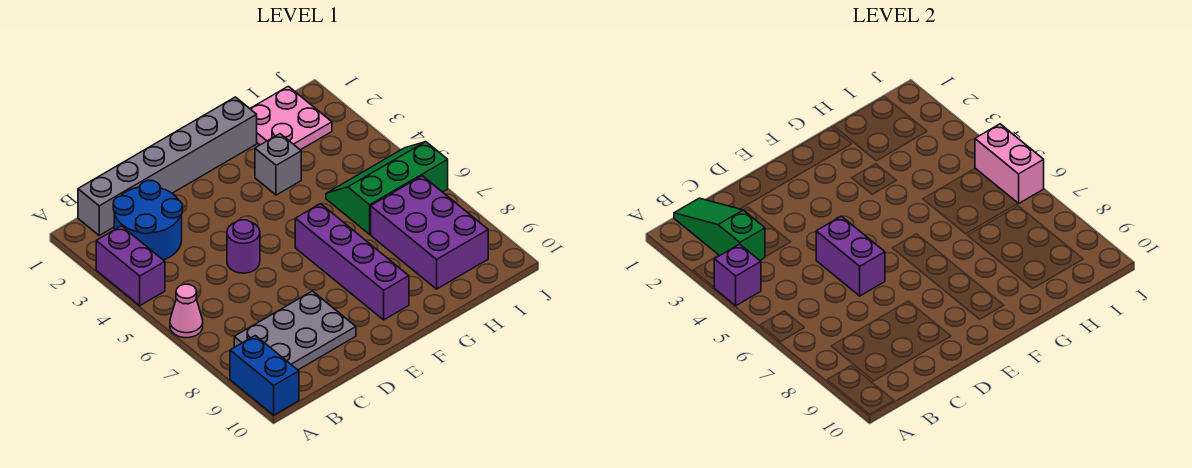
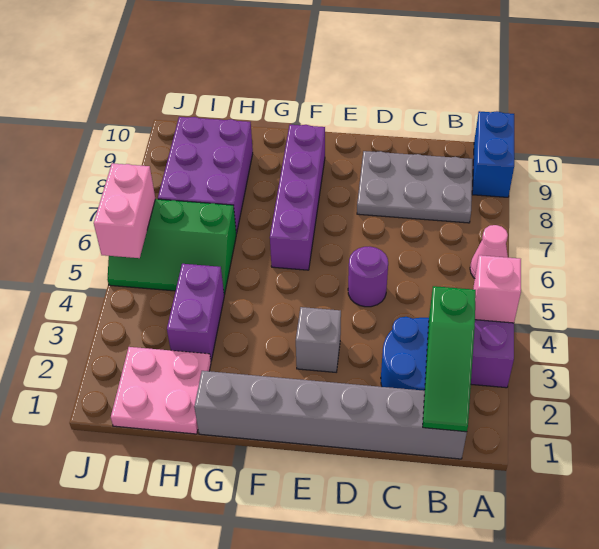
purple brick A4 level 2 -> pink brick A4 level 2
purple brick D5:D6 level 2 -> purple brick H3:H4 level 1
grey brick G3 level 1 -> grey brick E3 level 1

